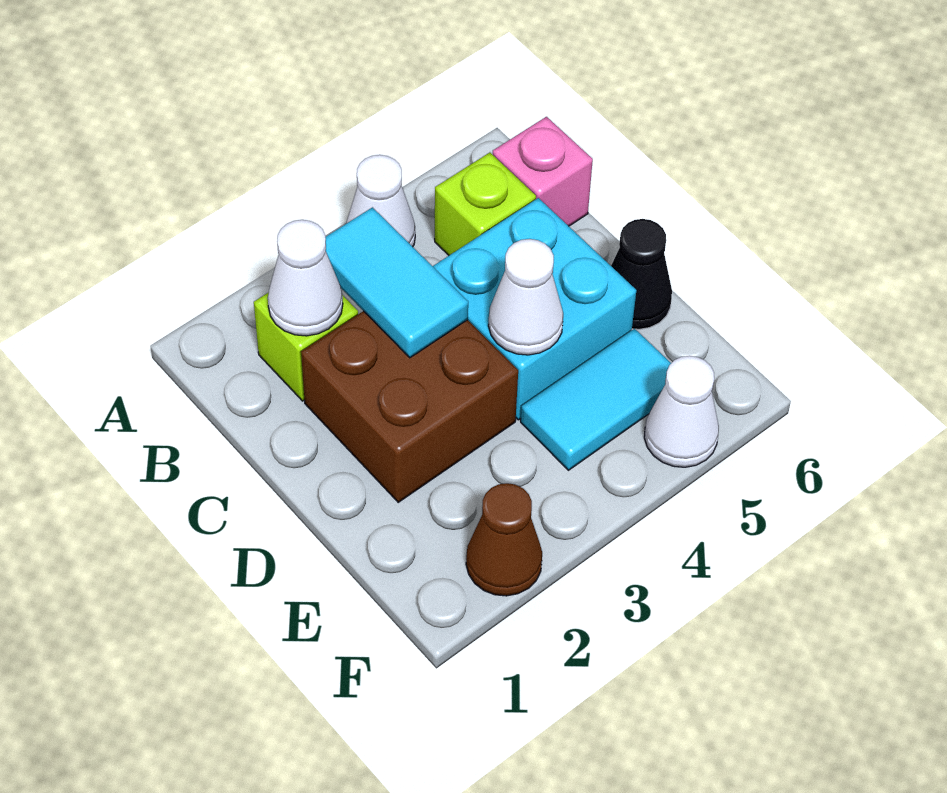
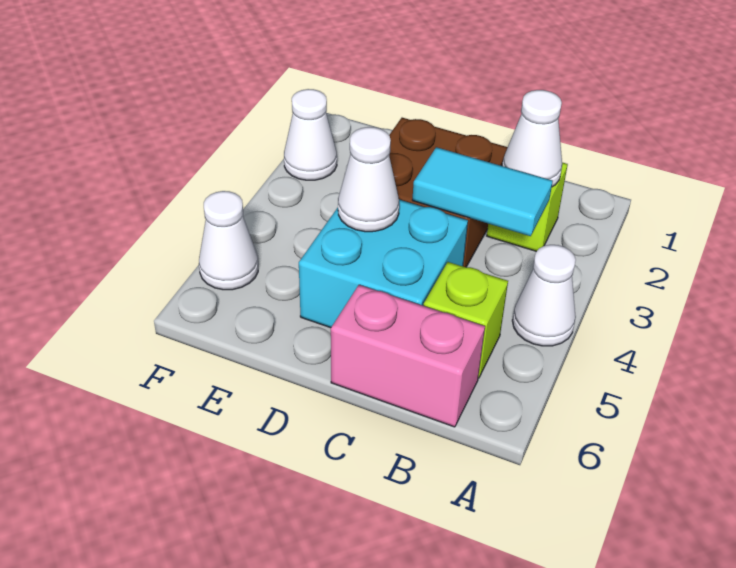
pink brick B6 level 1 -> pink brick B6:C6 level 1
black cone D6 level 1 -> none
cyan tile E4:E5 level 1 -> none
brown cone F2 level 1 -> white cone F2 level 1

